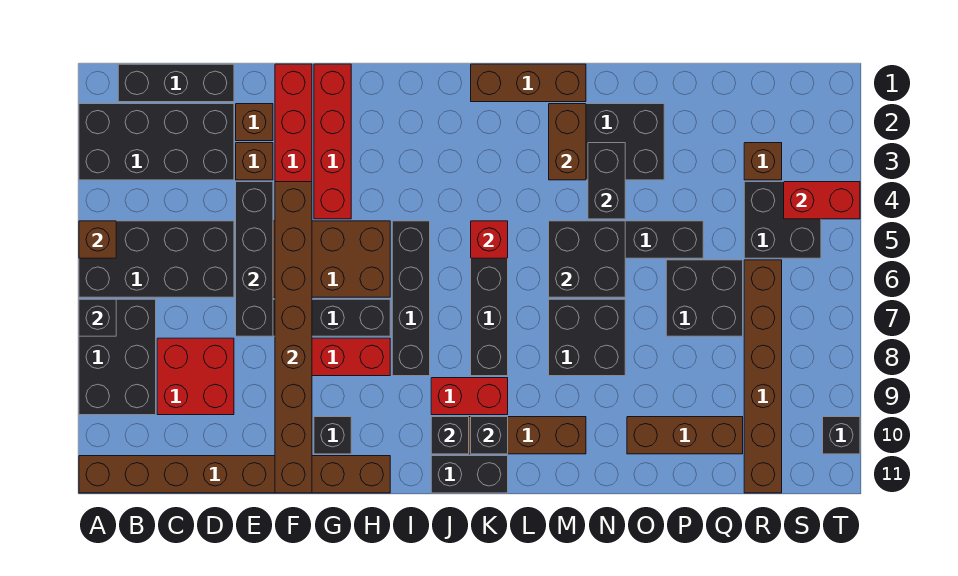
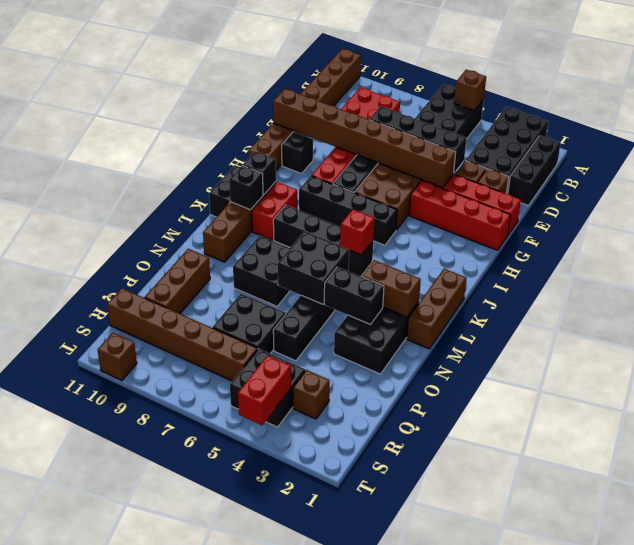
black brick A7:B9 level 1 -> none
black brick A7 level 2 -> none
black brick T10 level 1 -> brown brick T10 level 1

